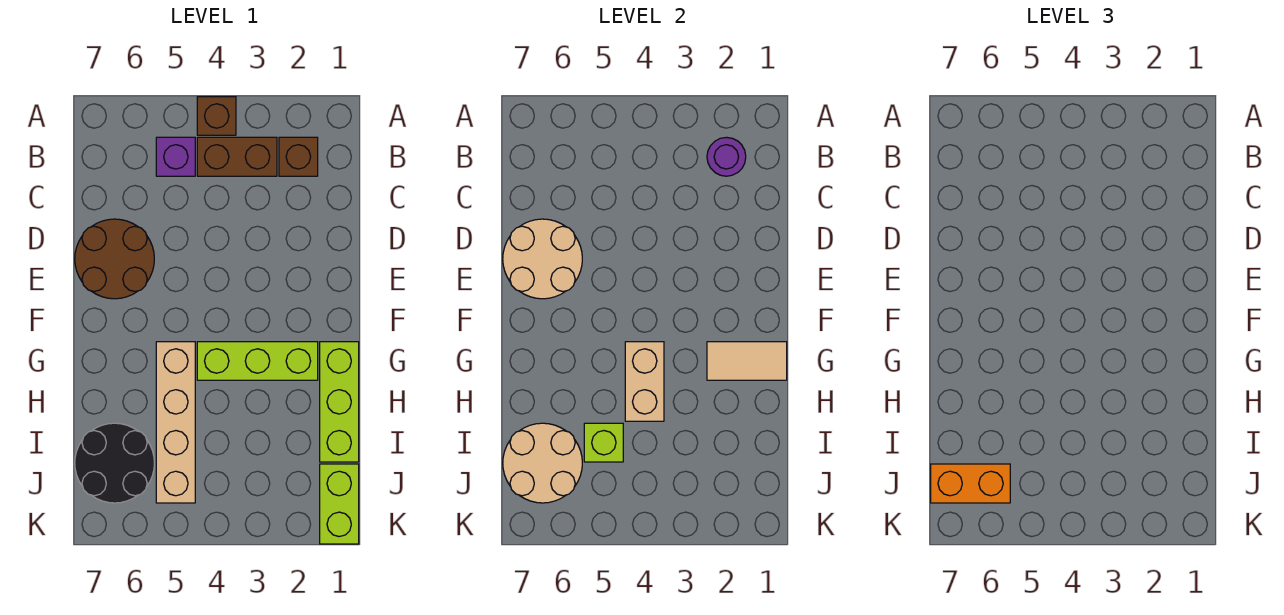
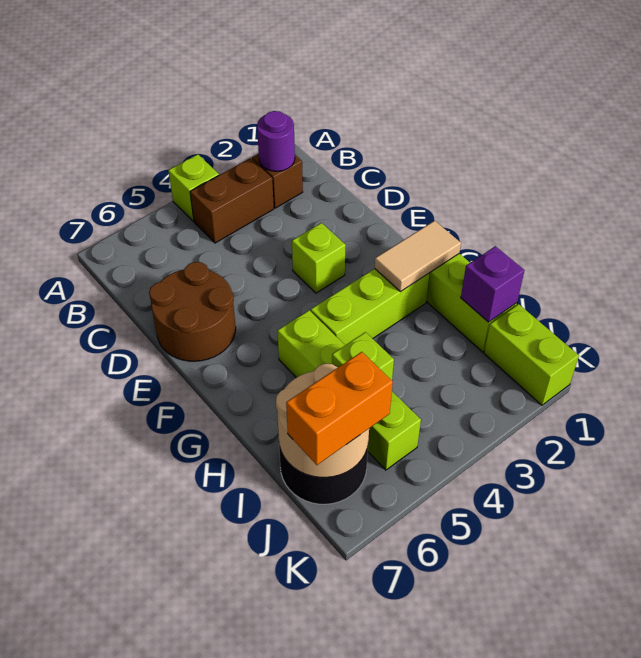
brown brick A4 level 1 -> lime brick A4 level 1
purple brick B5 level 1 -> purple brick I1 level 2
tan round brick D6:E7 level 2 -> none
none -> lime brick E3 level 1
tan brick G4:H4 level 2 -> none
tan brick G5:J5 level 1 -> lime brick G5:J5 level 1

